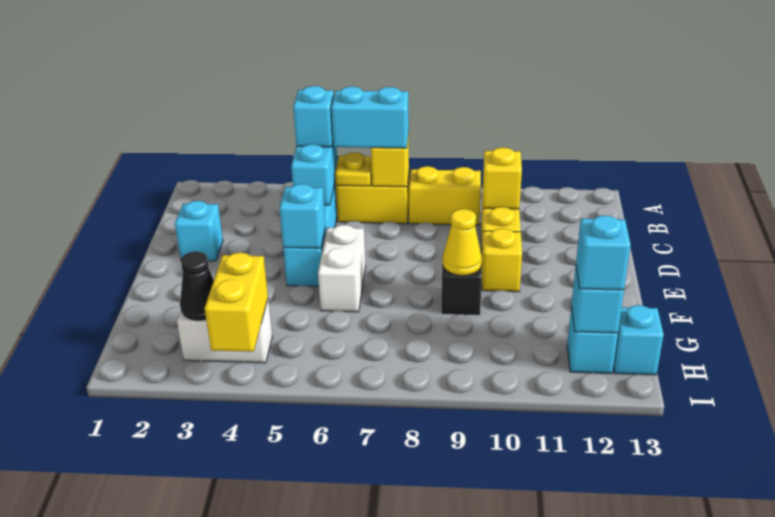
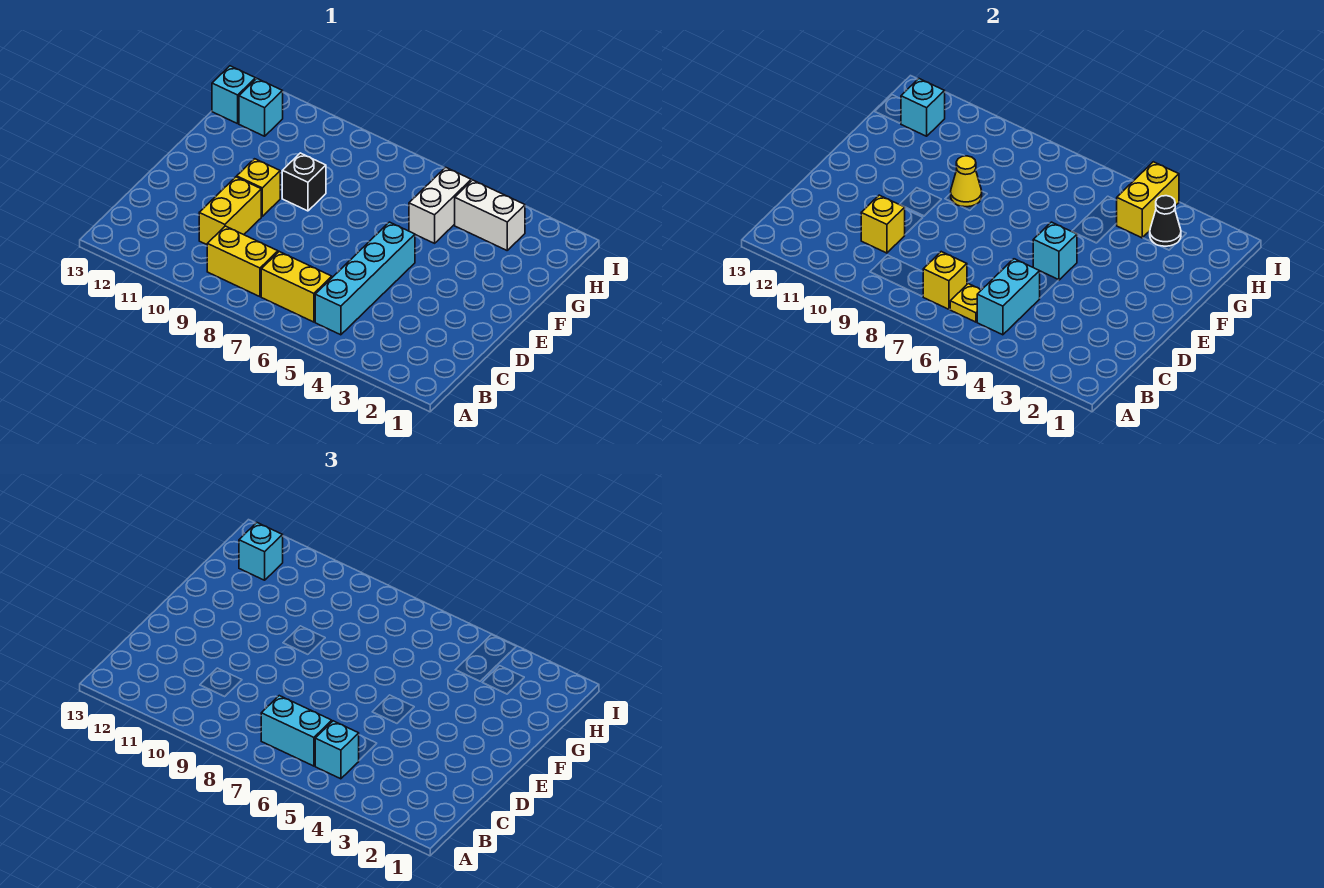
cyan brick D2 level 1 -> none
white brick E6:F6 level 1 -> white brick G5:H5 level 1

